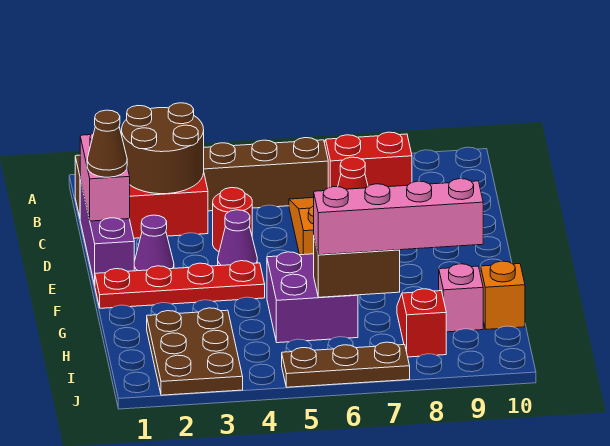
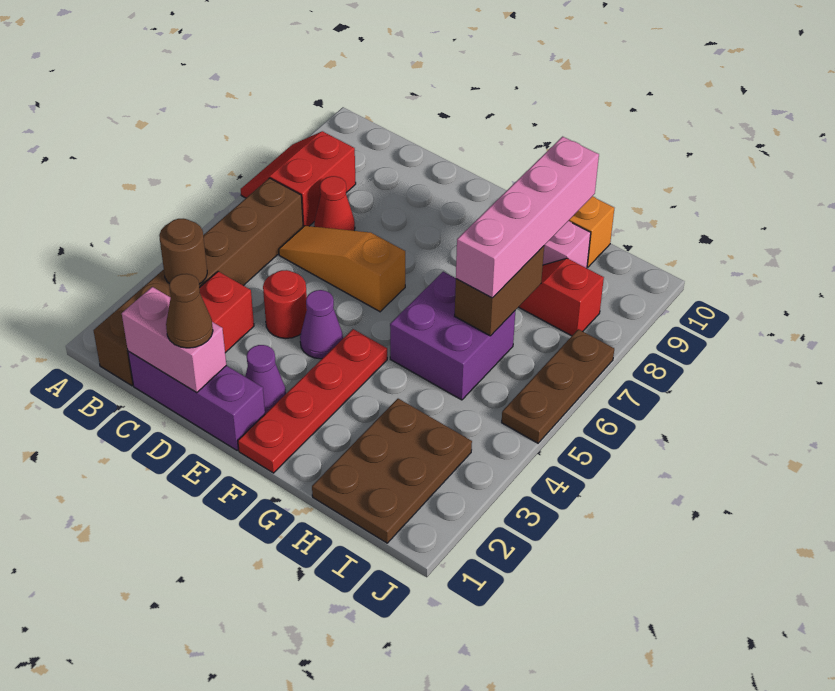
brown round brick B2:C3 level 2 -> brown round brick B3 level 2
brown plate H2:J3 level 1 -> brown plate H1:I3 level 1

